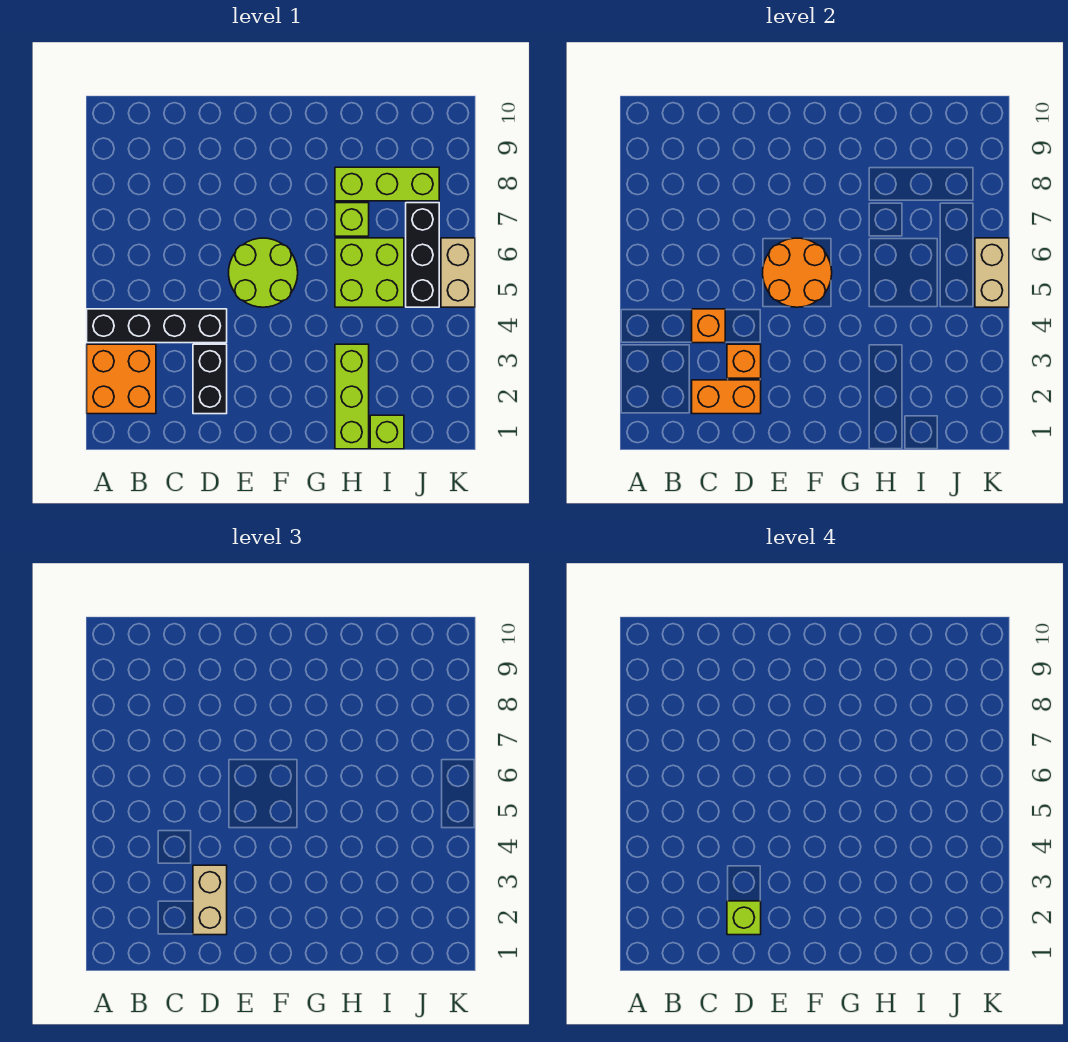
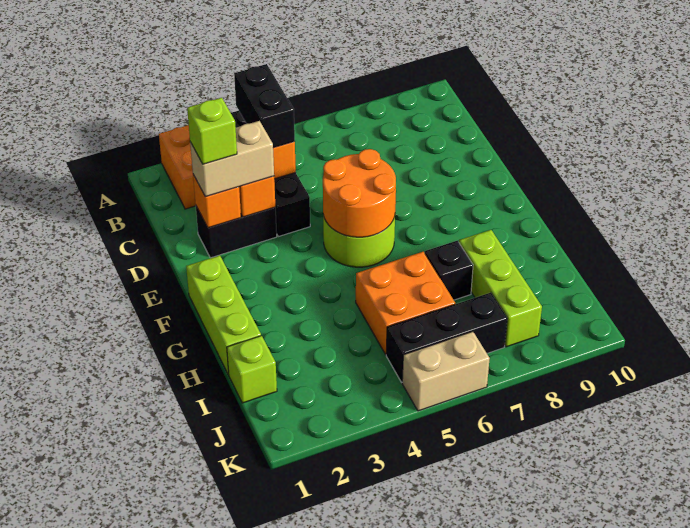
none -> black brick B4:C4 level 3
orange brick C2:D2 level 2 -> orange brick D2 level 2
lime brick H1:H3 level 1 -> lime brick F1:H1 level 1
lime brick H5:I6 level 1 -> orange brick H5:I6 level 1
lime brick H7 level 1 -> black brick H7 level 1
tan brick K5:K6 level 2 -> none

